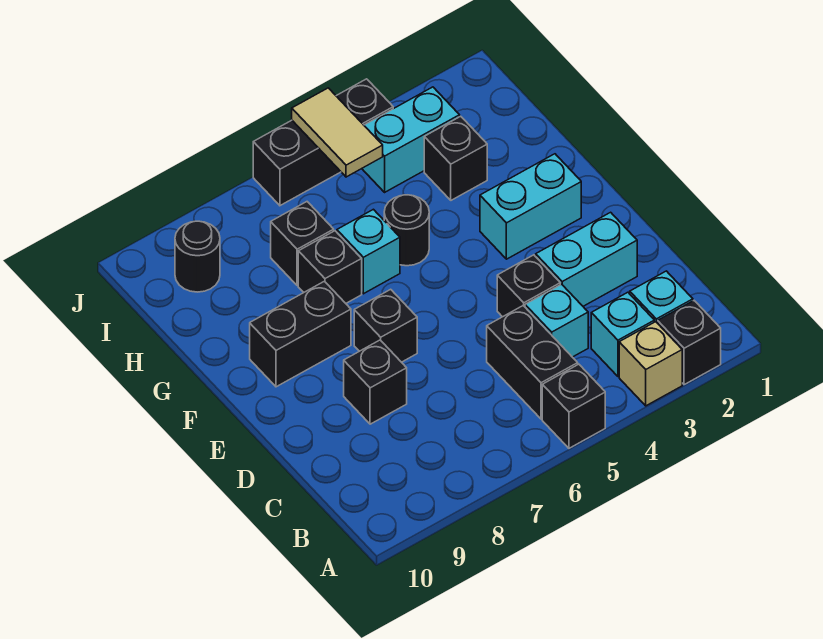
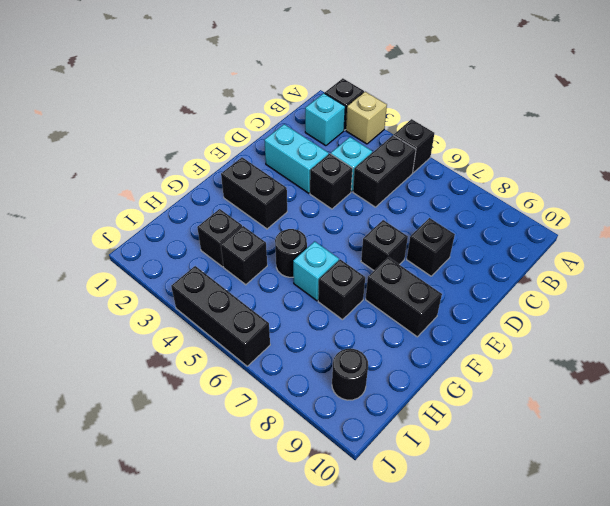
cyan brick B3 level 1 -> none
cyan brick F2:F3 level 1 -> black brick F2:F3 level 1
black brick H7 level 1 -> black brick H4 level 1
cyan brick I3:I4 level 1 -> none
tan tile I5:J5 level 2 -> none

